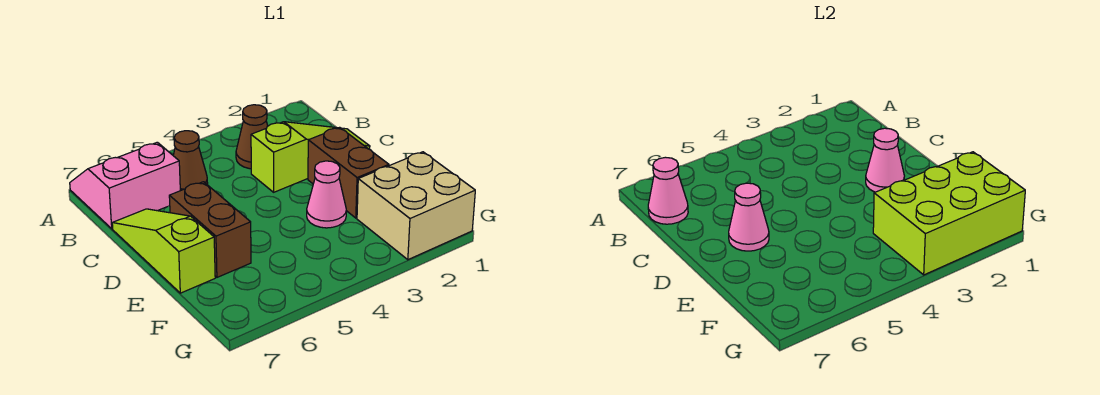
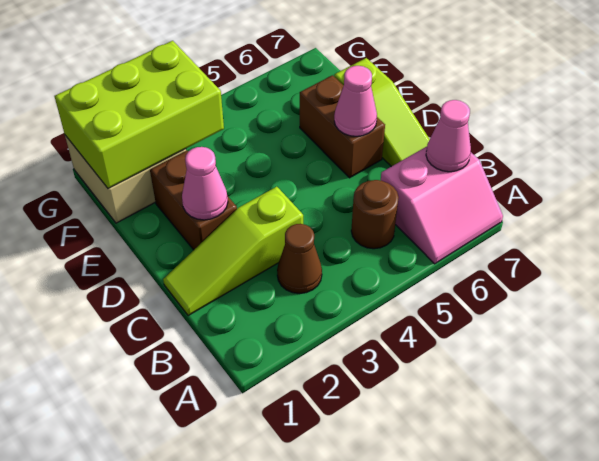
brown cone B5 level 1 -> brown round brick B5 level 1
pink cone E3 level 1 -> none

